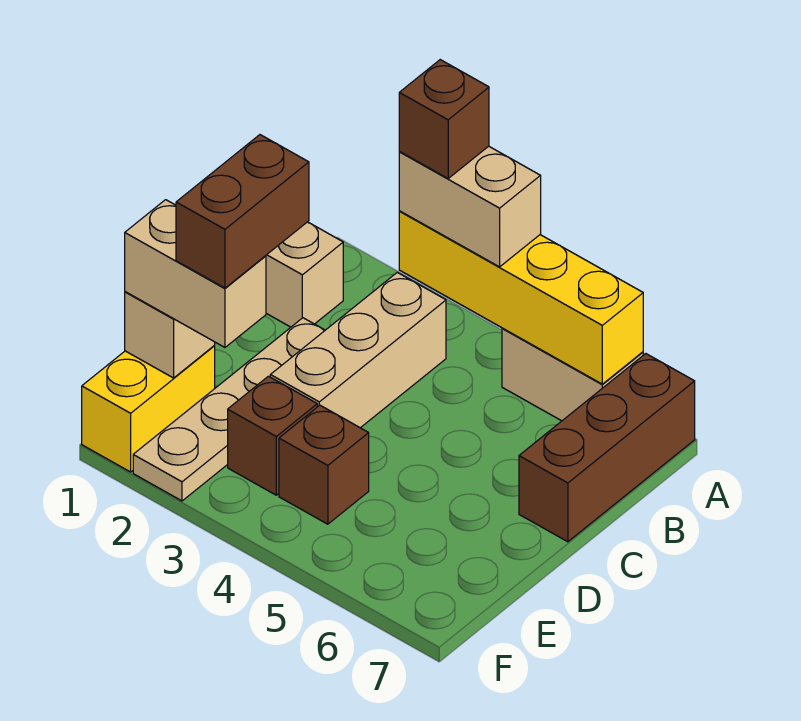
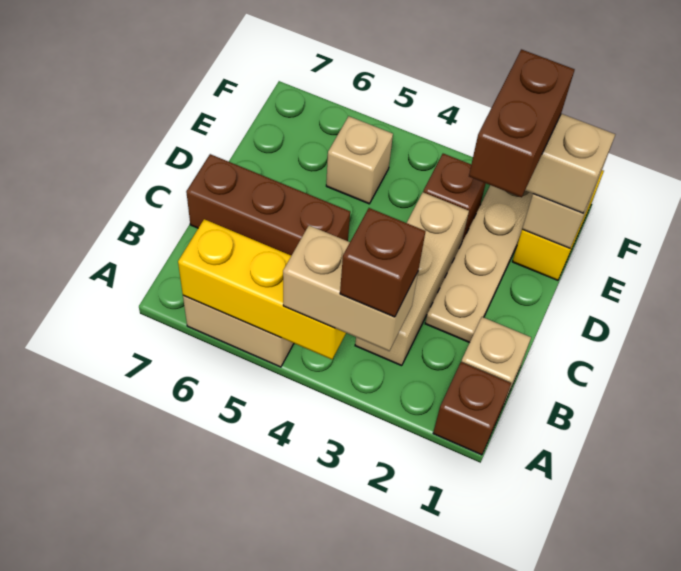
yellow brick A3:A6 level 2 -> yellow brick A4:A6 level 2
brown brick A7:C7 level 1 -> brown brick C5:C7 level 1
brown brick E4 level 1 -> brown brick A1 level 1
none -> tan brick E5 level 1

